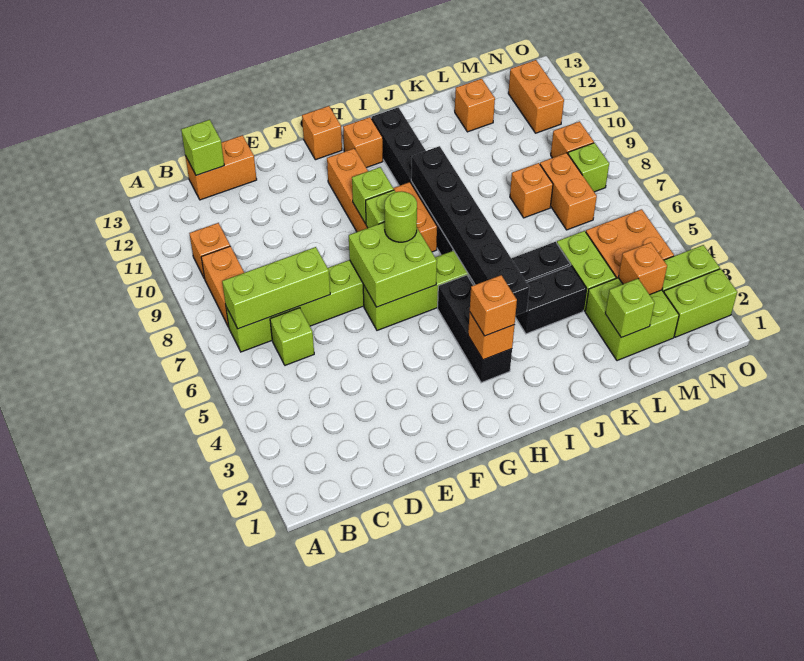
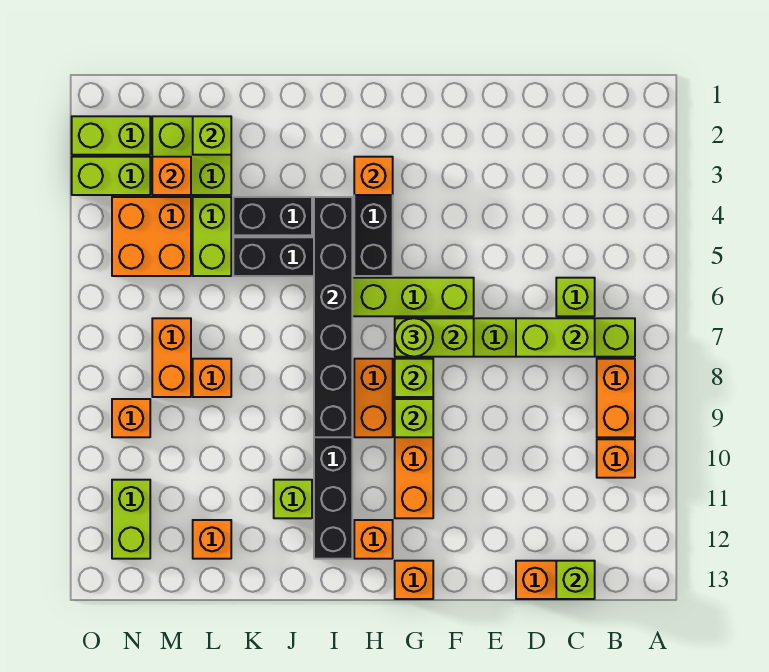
lime brick B7:D7 level 2 -> lime brick C7:D7 level 2
lime brick F6:G7 level 2 -> lime brick F7:G7 level 2
orange brick H3 level 3 -> none
lime brick N8 level 1 -> lime brick J11 level 1
orange brick N11:N12 level 1 -> lime brick N11:N12 level 1

